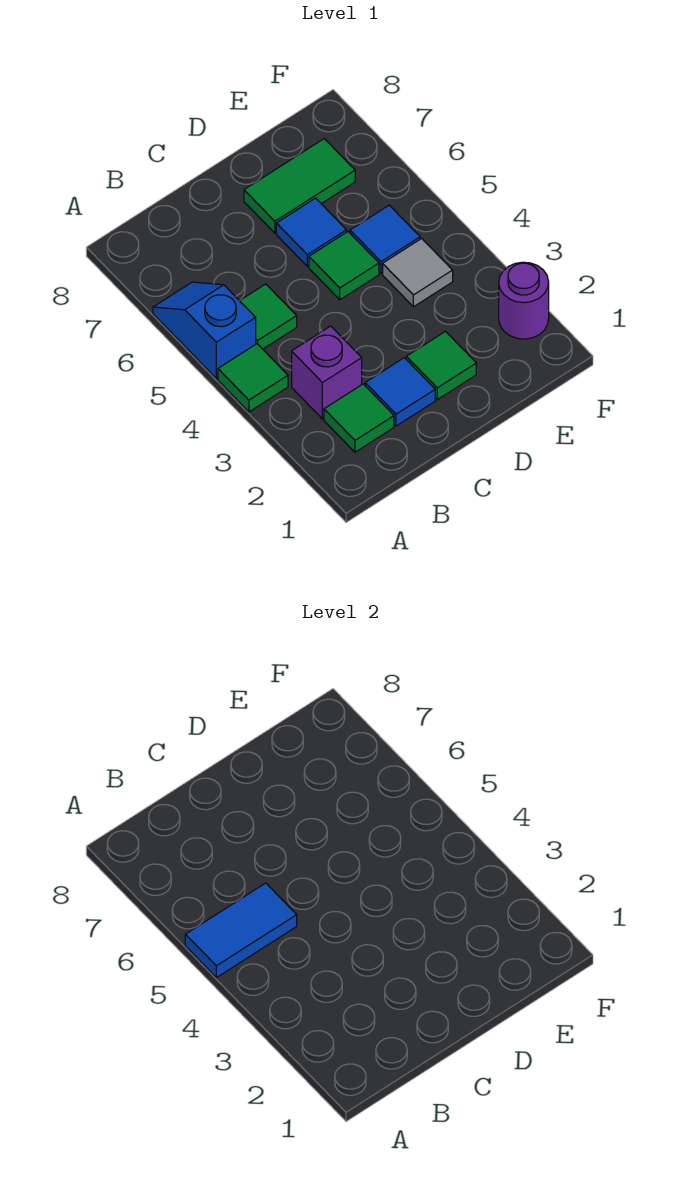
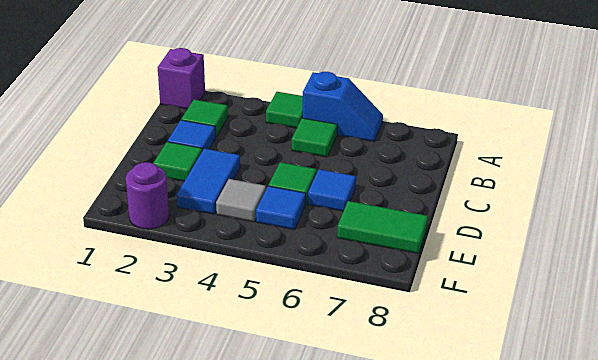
blue tile A5:B5 level 2 -> blue tile D3:E3 level 1
purple brick B3 level 1 -> purple brick A1 level 1
green tile D7:E7 level 1 -> green tile E7:E8 level 1

